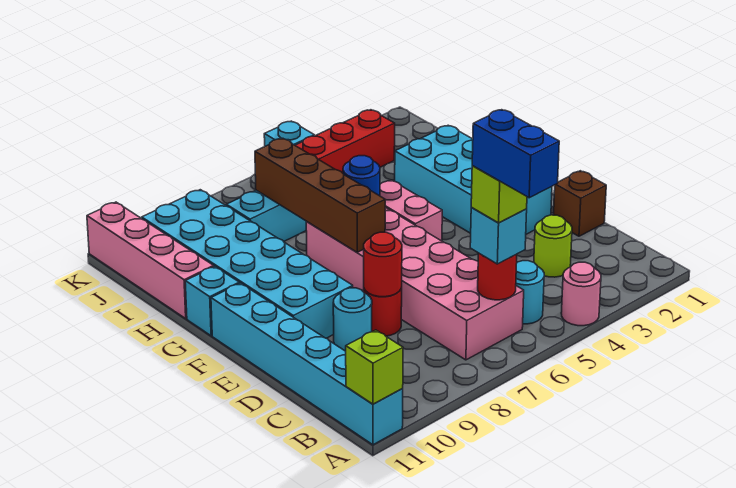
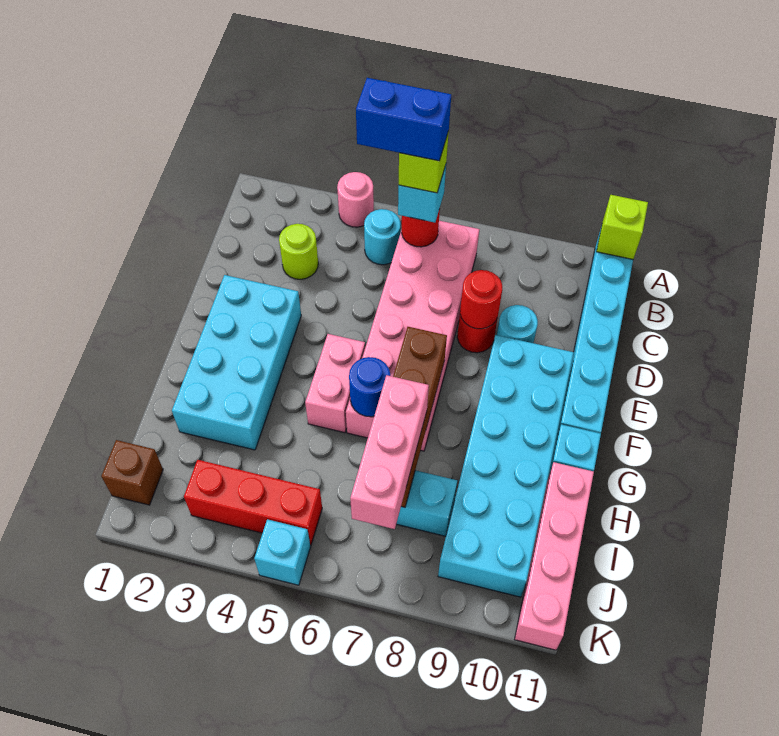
blue brick A6:B6 level 5 -> blue brick B5:B6 level 5
brown brick D1 level 1 -> brown brick J1 level 1
none -> pink brick H7:J7 level 3

